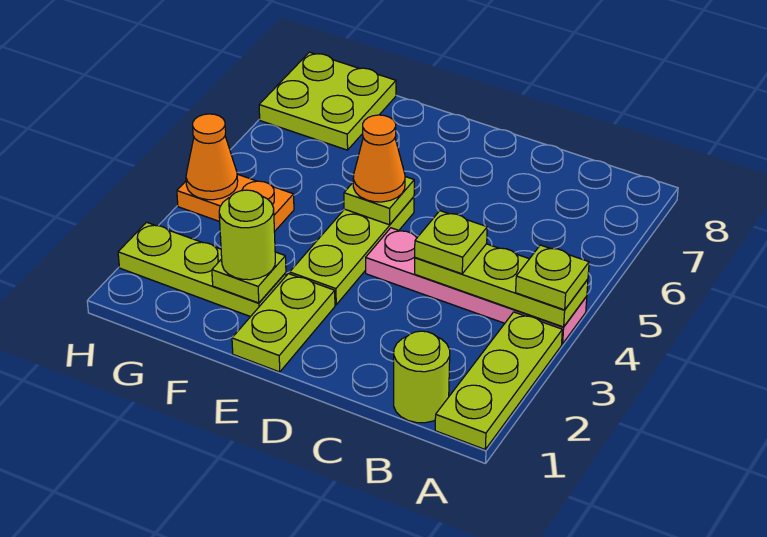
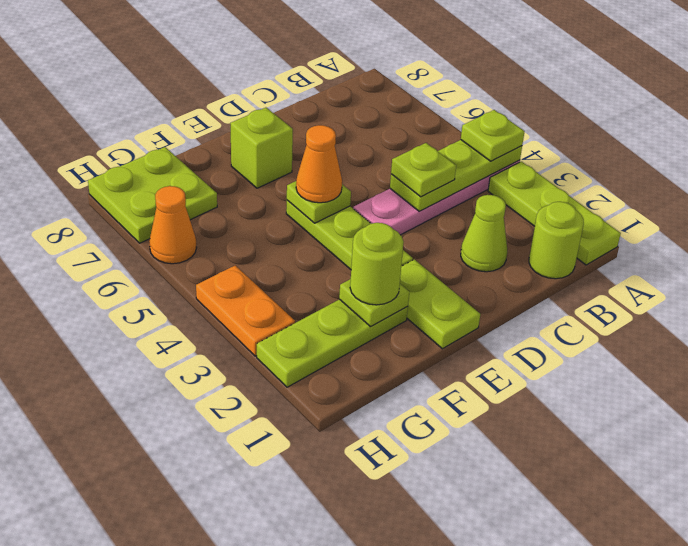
none -> lime cone C2 level 1
none -> lime brick E7 level 1
orange plate G4:H4 level 1 -> orange plate H3:H4 level 1
orange cone H4 level 2 -> orange cone H6 level 1

